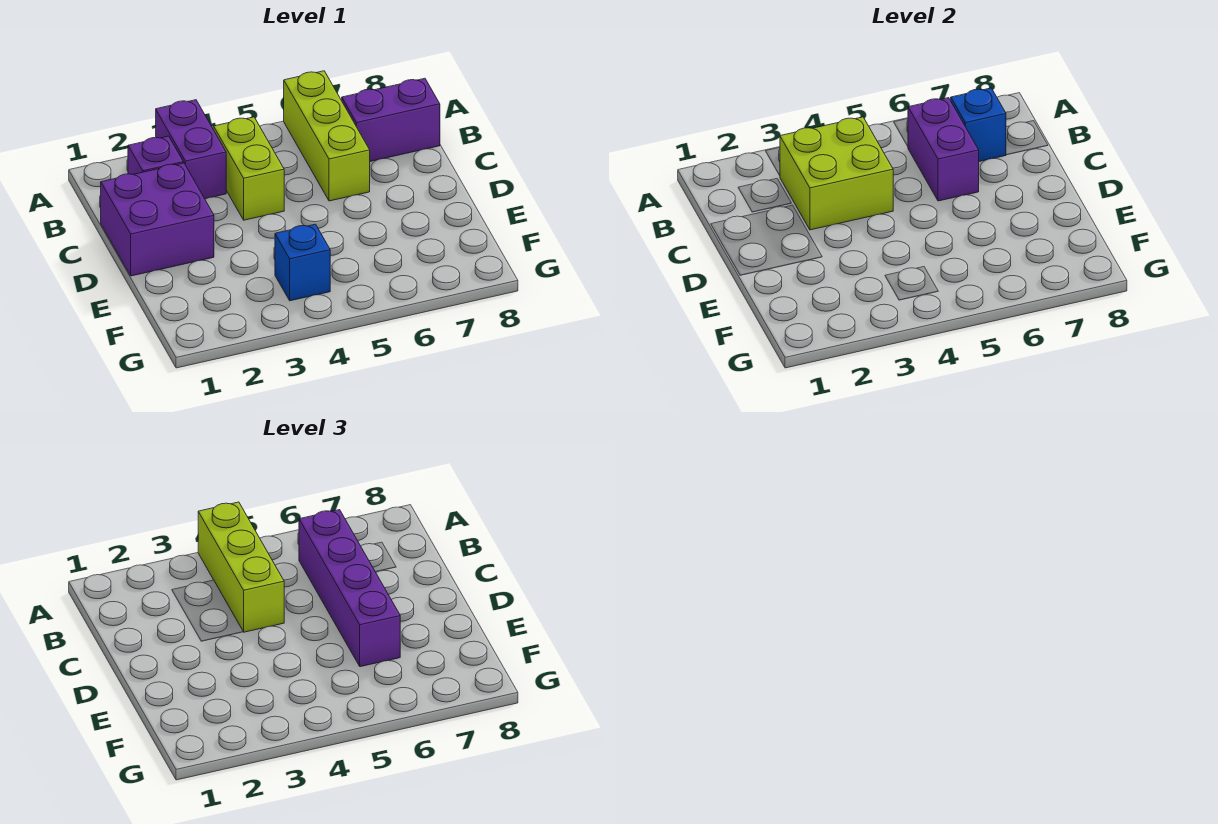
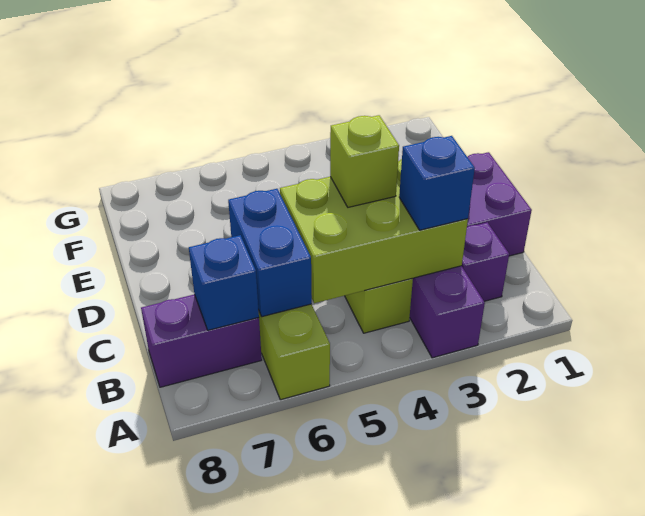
lime brick A4:C4 level 3 -> lime brick C4 level 3
lime brick B3:C4 level 2 -> lime brick B3:C5 level 2
purple brick B6:C6 level 2 -> blue brick B6:C6 level 2
purple brick B6:E6 level 3 -> none
blue brick F4 level 1 -> blue brick B3 level 3

